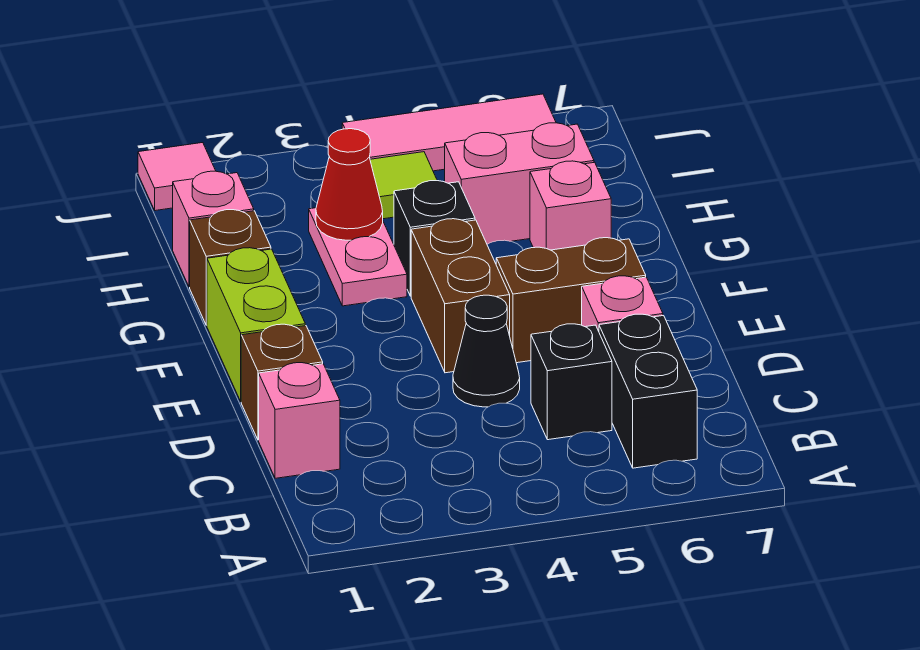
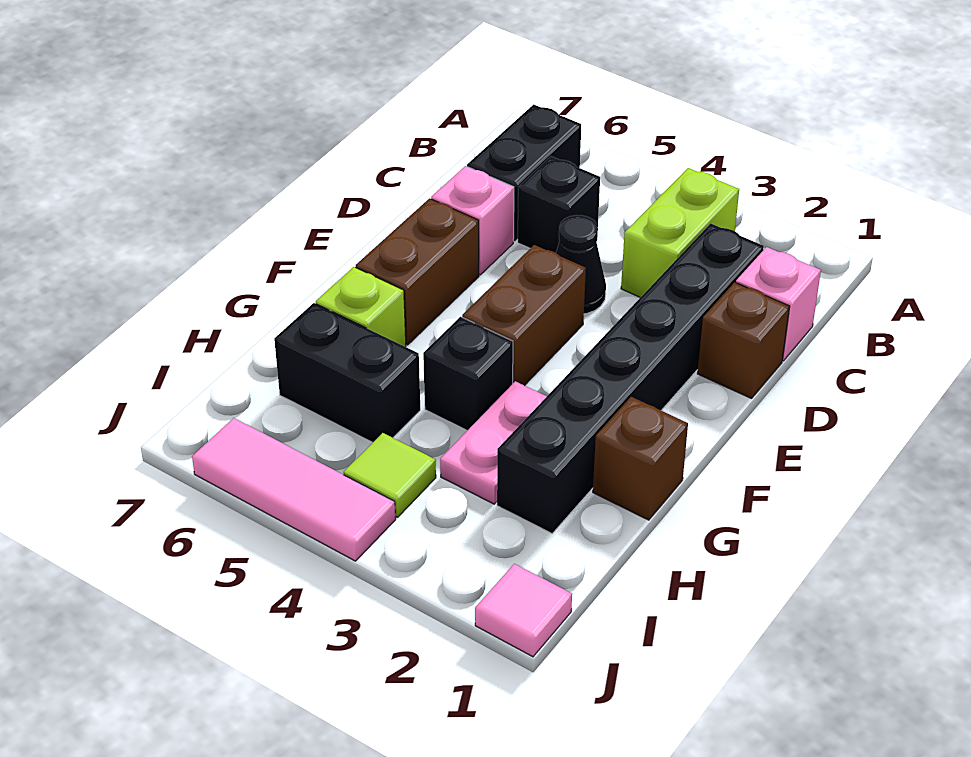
none -> black brick C2:H2 level 1
lime brick E1:F1 level 1 -> lime brick B3:C3 level 1
brown brick E5:E6 level 1 -> brown brick E6:F6 level 1
pink brick G6 level 1 -> lime brick G6 level 1
pink brick H1 level 1 -> none
red cone H3 level 2 -> none
pink brick H5:H6 level 1 -> black brick H5:H6 level 1

